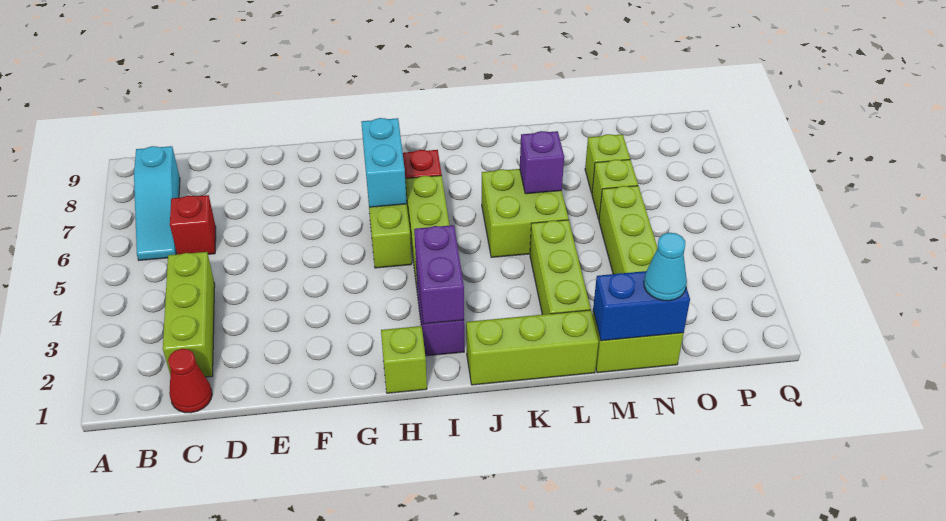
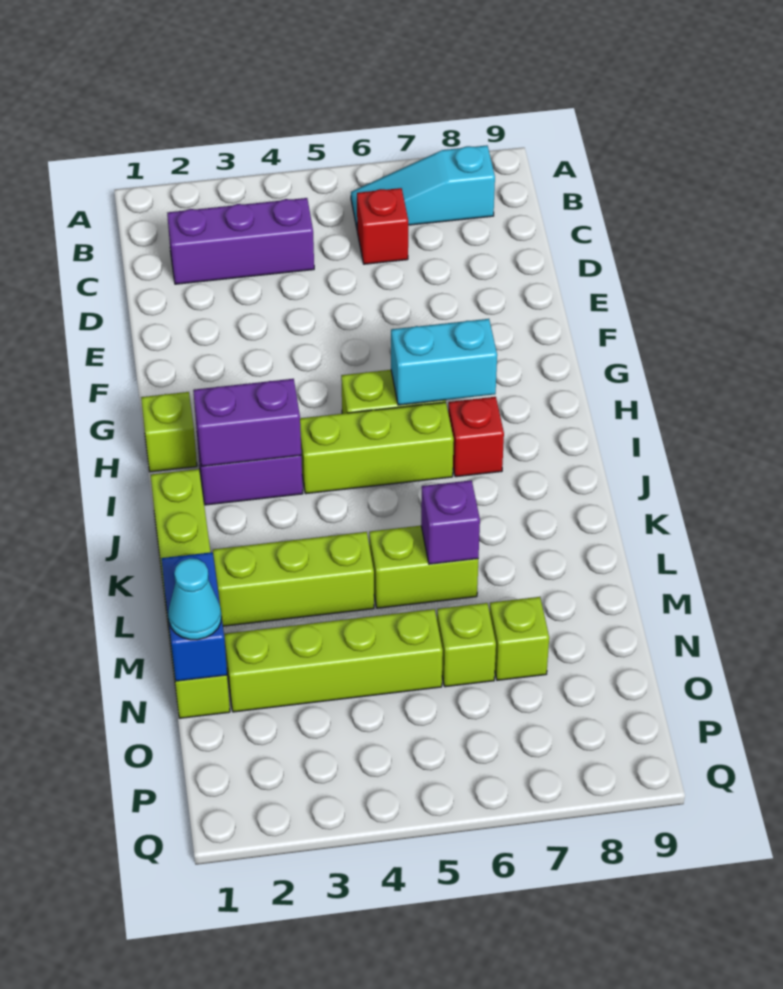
red cone C1 level 1 -> none
lime brick C2:C4 level 1 -> purple brick C2:C4 level 1
lime brick K5:L6 level 1 -> lime brick L5:L6 level 1

